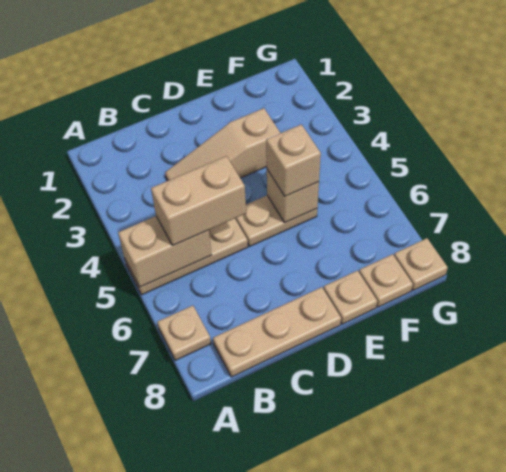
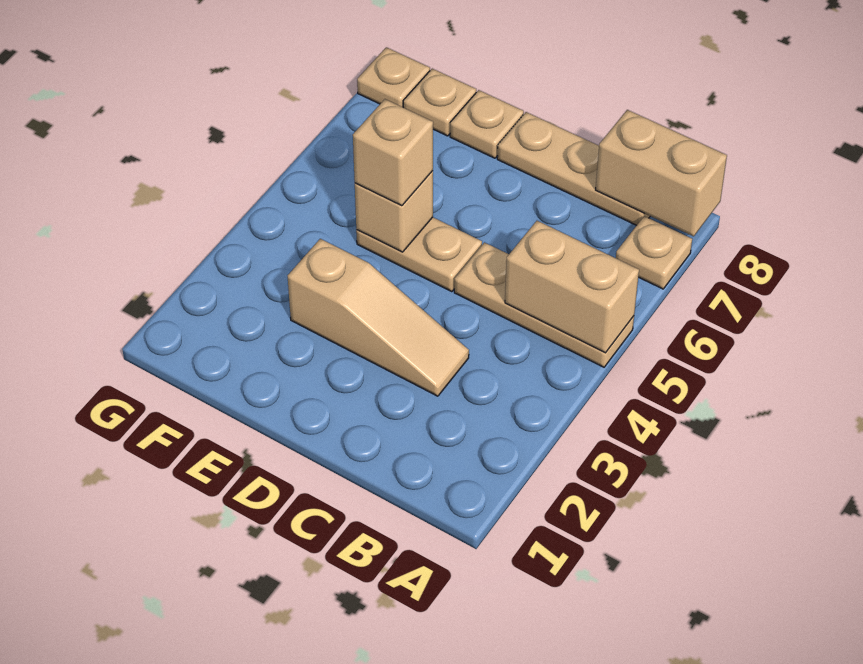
tan brick B5:C5 level 3 -> tan brick A8:B8 level 2

